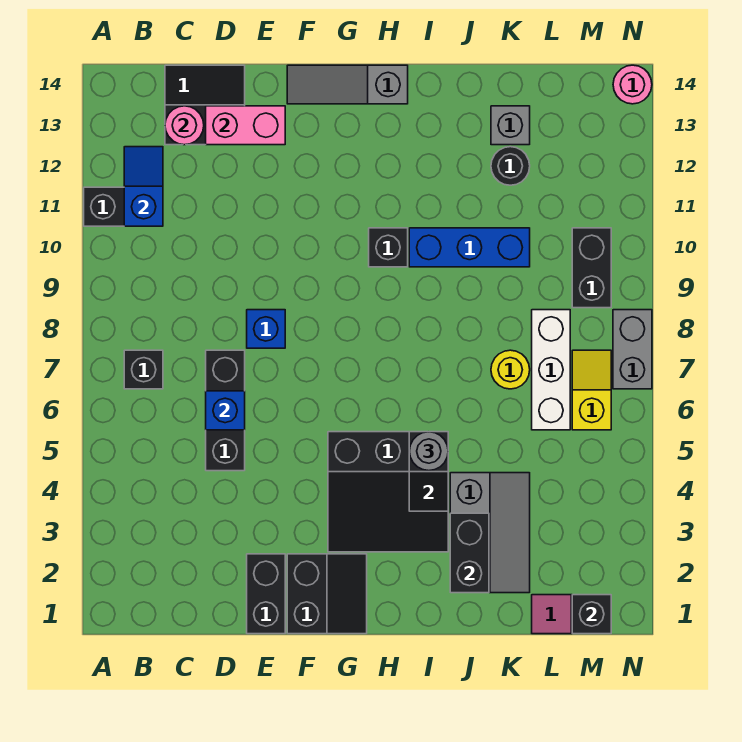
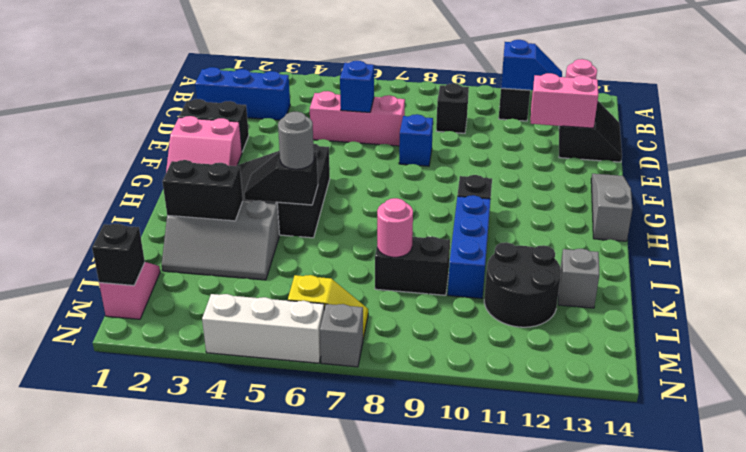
black brick B7 level 1 -> black brick C9 level 1
none -> blue brick C1:C3 level 1
black brick D5:D7 level 1 -> pink brick D5:D7 level 1
pink brick D13:E13 level 2 -> pink brick D12:D13 level 2
black slope F1:G2 level 1 top F -> pink slope F1:G2 level 1 top F
yellow round brick K7 level 1 -> none
black round brick K12 level 1 -> black round brick K11:L12 level 1
white brick L6:L8 level 1 -> white brick N4:N6 level 1
black brick M9:M10 level 1 -> black brick K8:K9 level 1
grey brick N7:N8 level 1 -> grey brick N7 level 1
pink round brick N14 level 1 -> pink round brick K8 level 2

